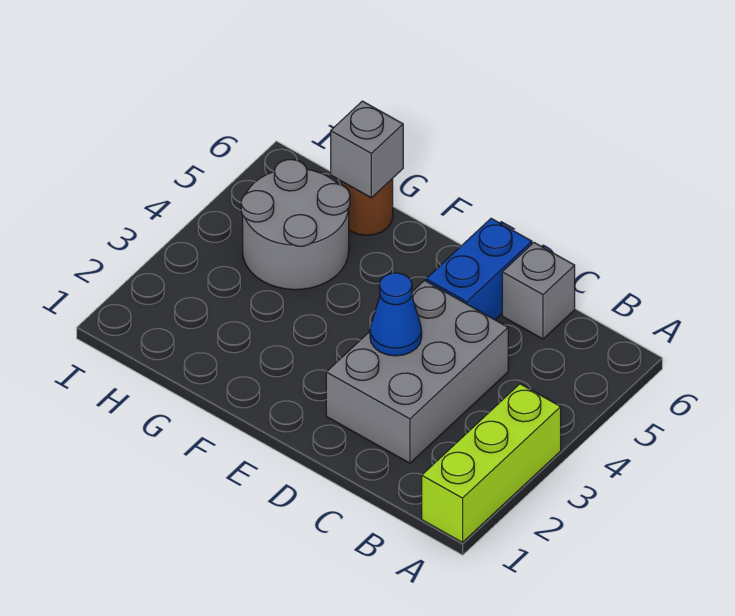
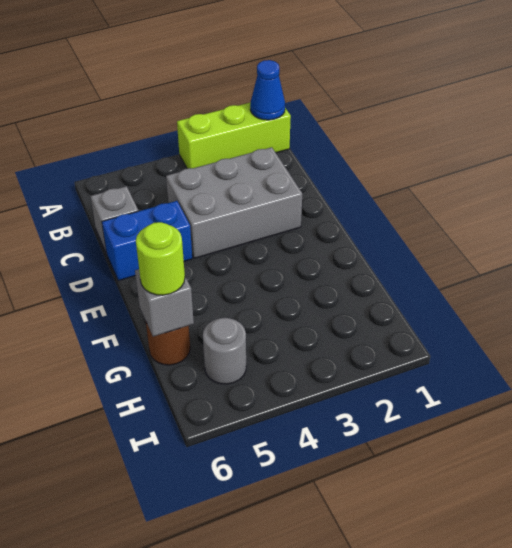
blue cone D3 level 2 -> blue cone A1 level 2
grey round brick G4:H5 level 1 -> grey round brick H5 level 1
none -> lime round brick G6 level 3

